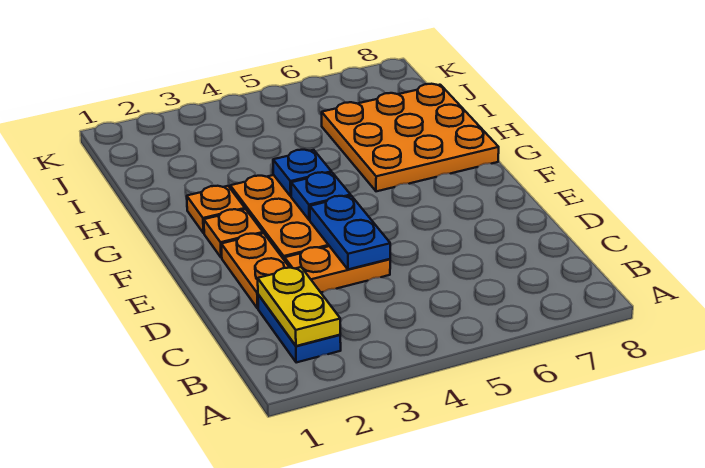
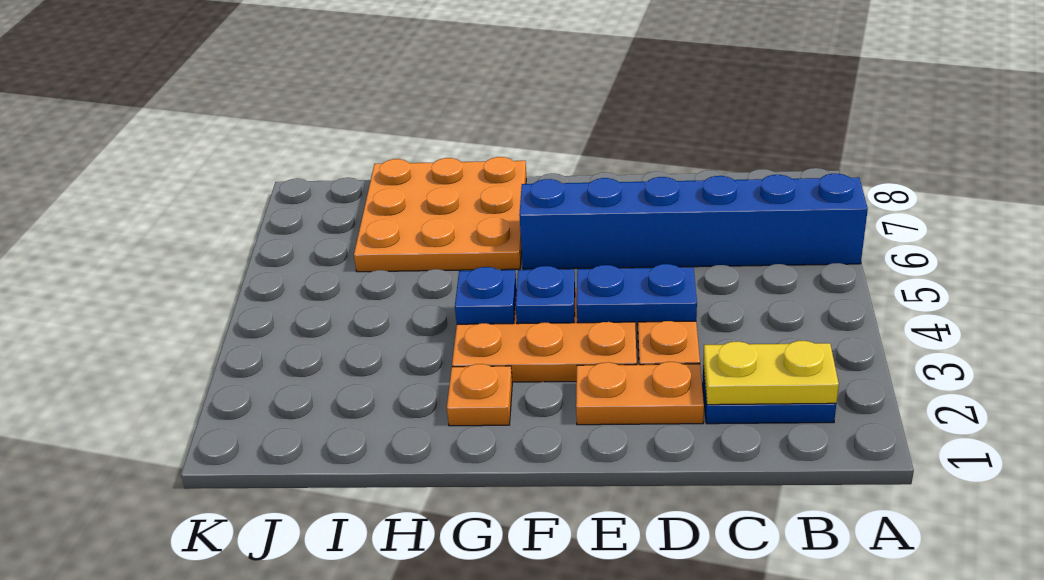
none -> blue brick A6:F6 level 1
orange plate F2 level 1 -> none

